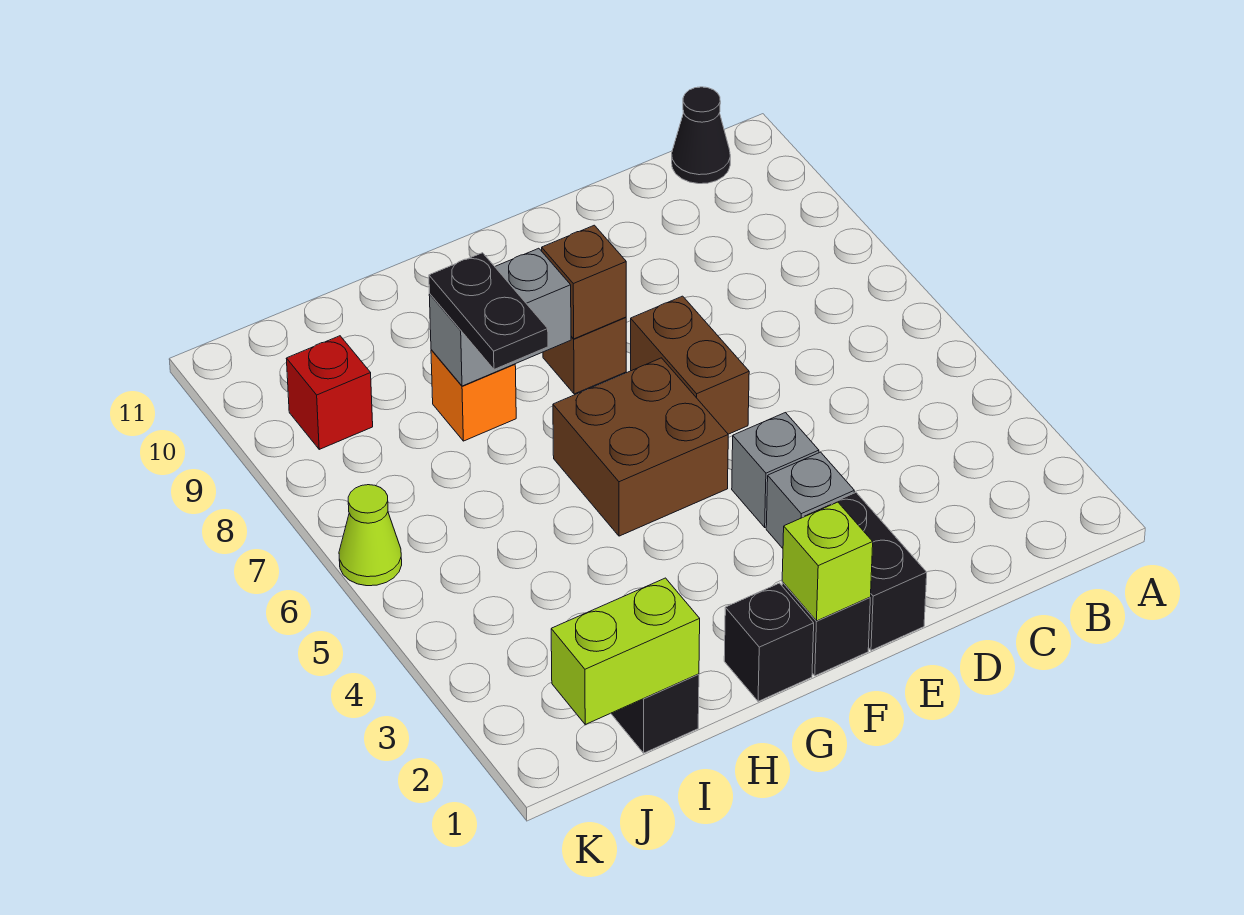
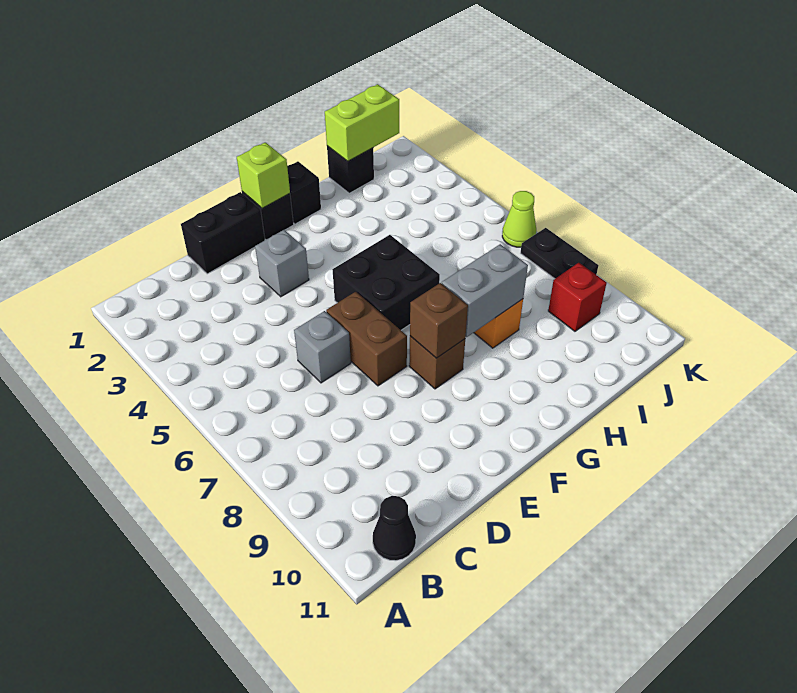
black brick E1:E2 level 1 -> black brick D1:E1 level 1
grey brick E4 level 1 -> grey brick D6 level 1
brown brick F5:G6 level 1 -> black brick F5:G6 level 1
black plate H7:H8 level 3 -> black plate K7:K8 level 1

